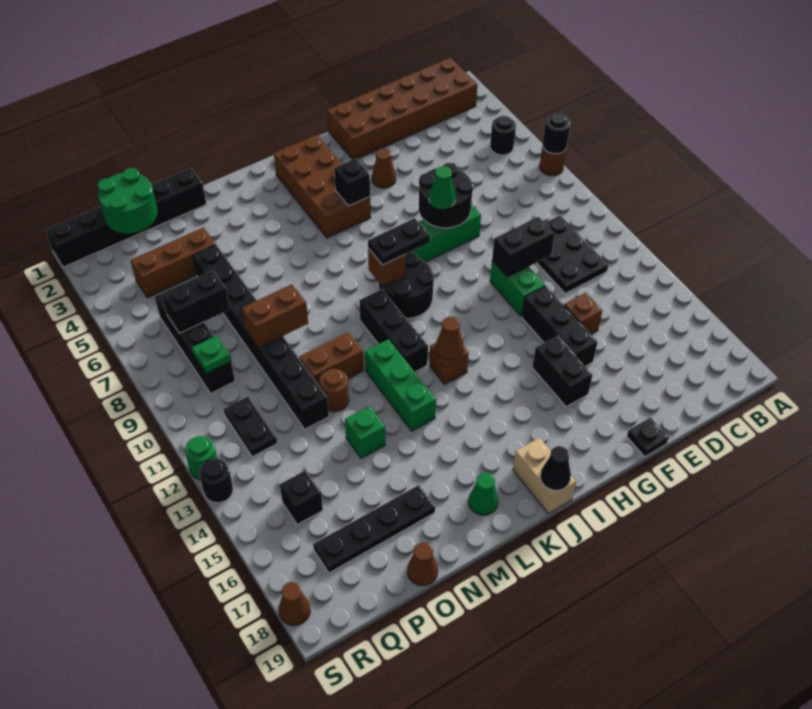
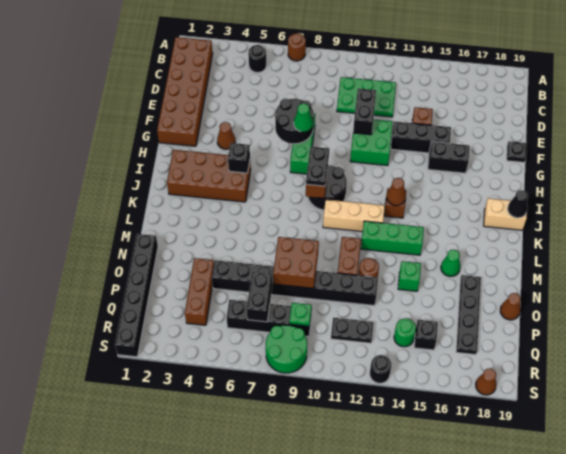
black round brick A7 level 2 -> none
black plate C10:D12 level 1 -> green plate C10:D12 level 1
green brick F11:F12 level 1 -> green brick F11:G12 level 1
black brick K10:K12 level 1 -> tan brick K10:K12 level 1
green cone L18 level 1 -> green cone M16 level 1
brown brick N9:O9 level 2 -> brown brick N8:O9 level 2
green round brick P1:Q2 level 2 -> green round brick R8:S9 level 1
green round brick S12 level 1 -> green round brick Q14 level 1

